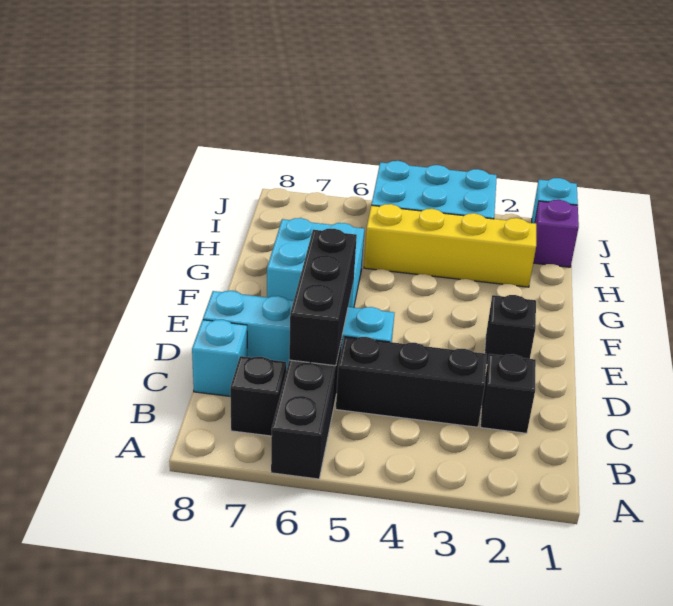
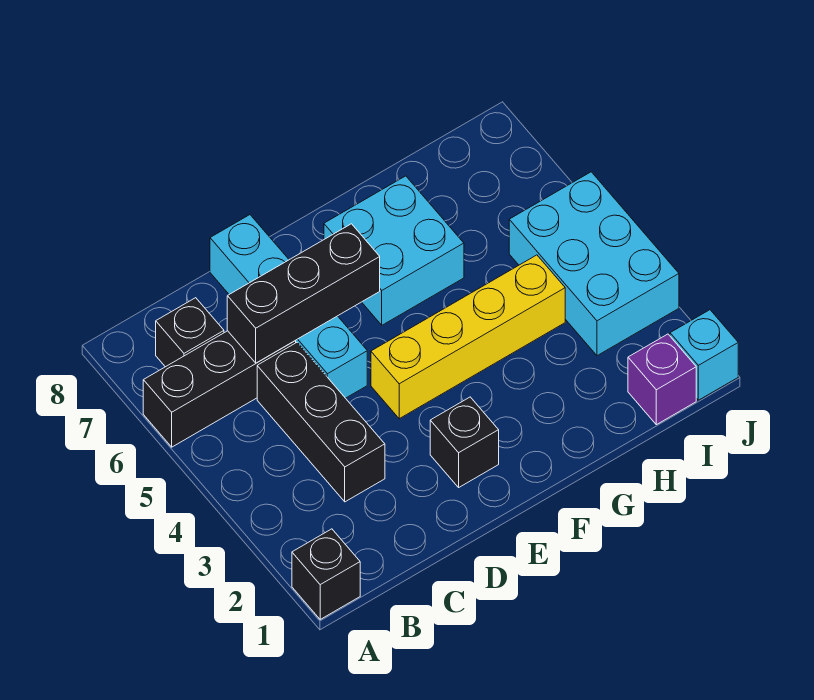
black brick C2 level 1 -> black brick A1 level 1
cyan brick C8 level 1 -> none
yellow brick H2:H5 level 1 -> yellow brick E4:H4 level 1

